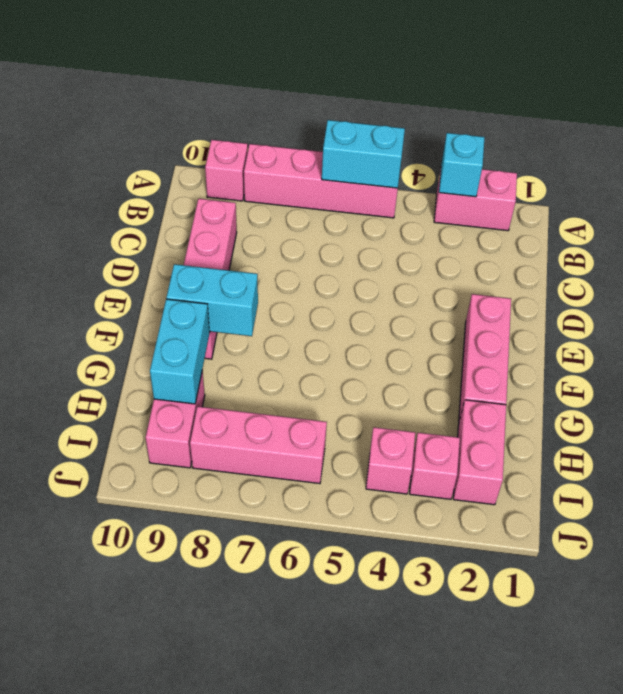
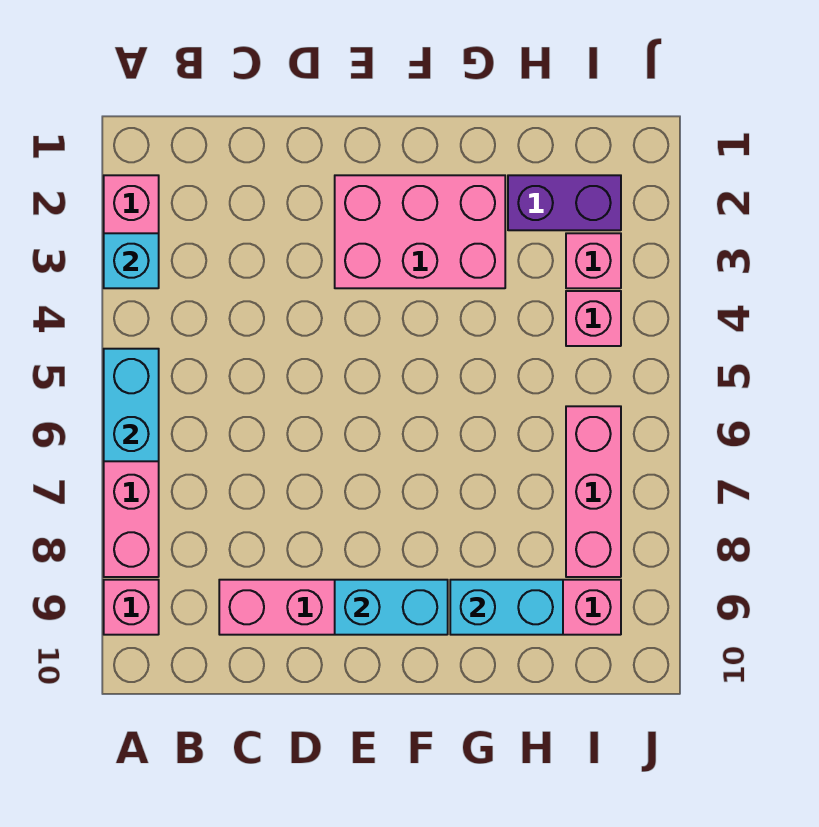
pink brick E2:G2 level 1 -> pink brick E2:G3 level 1
cyan brick F8:F9 level 2 -> cyan brick E9:F9 level 2
pink brick H2:I2 level 1 -> purple brick H2:I2 level 1

